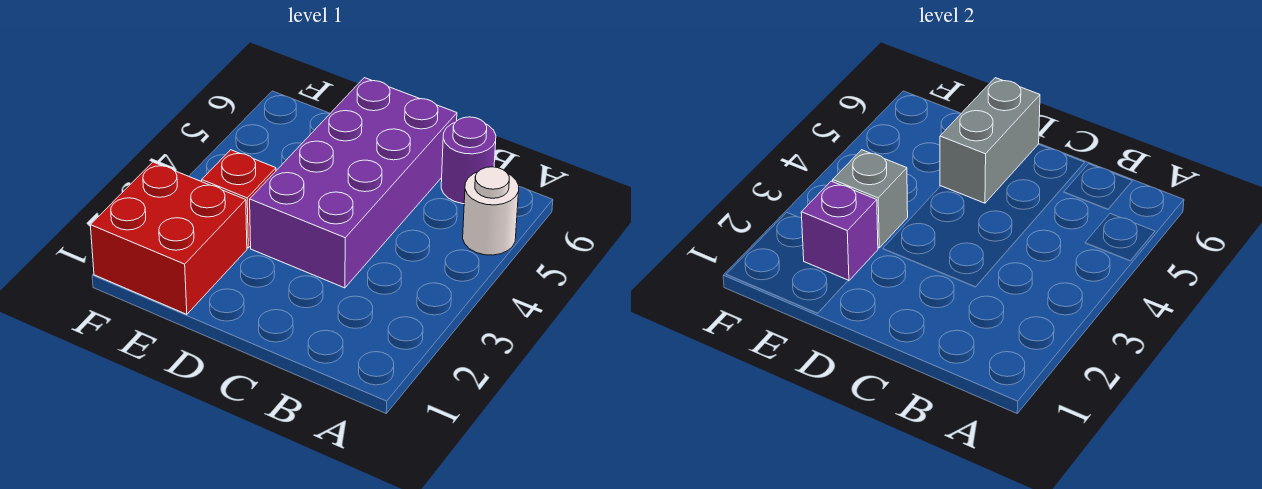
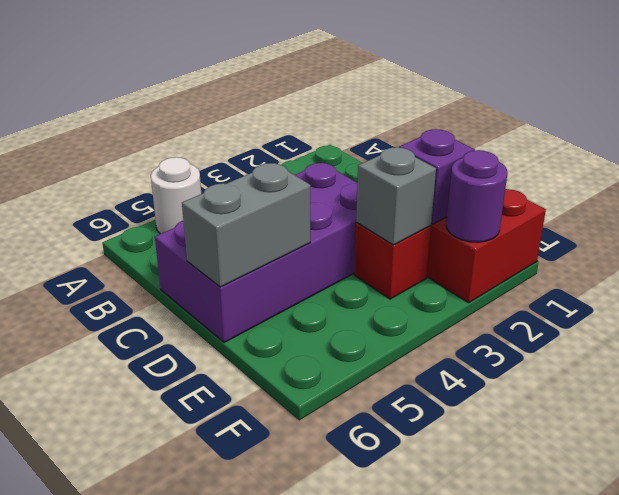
purple round brick B6 level 1 -> purple round brick F2 level 2

